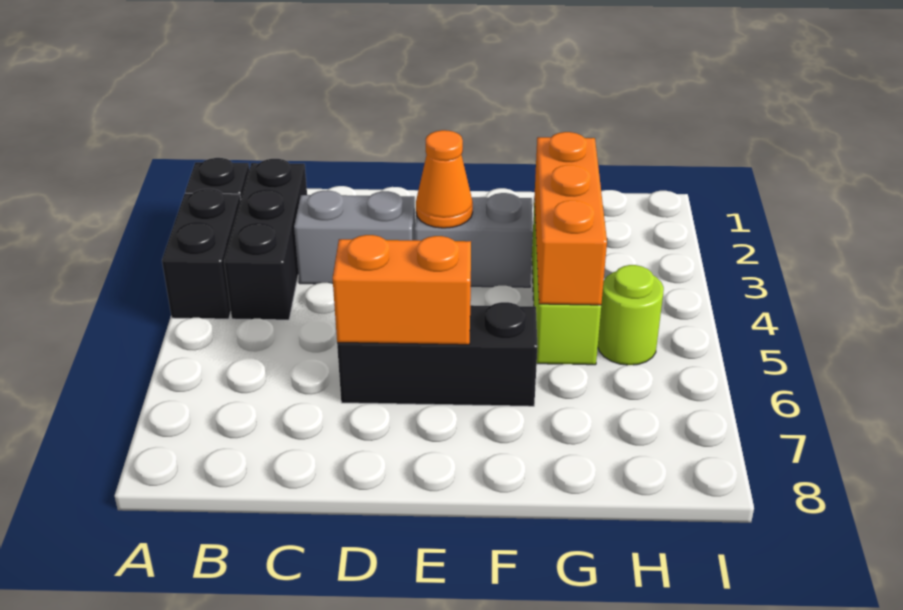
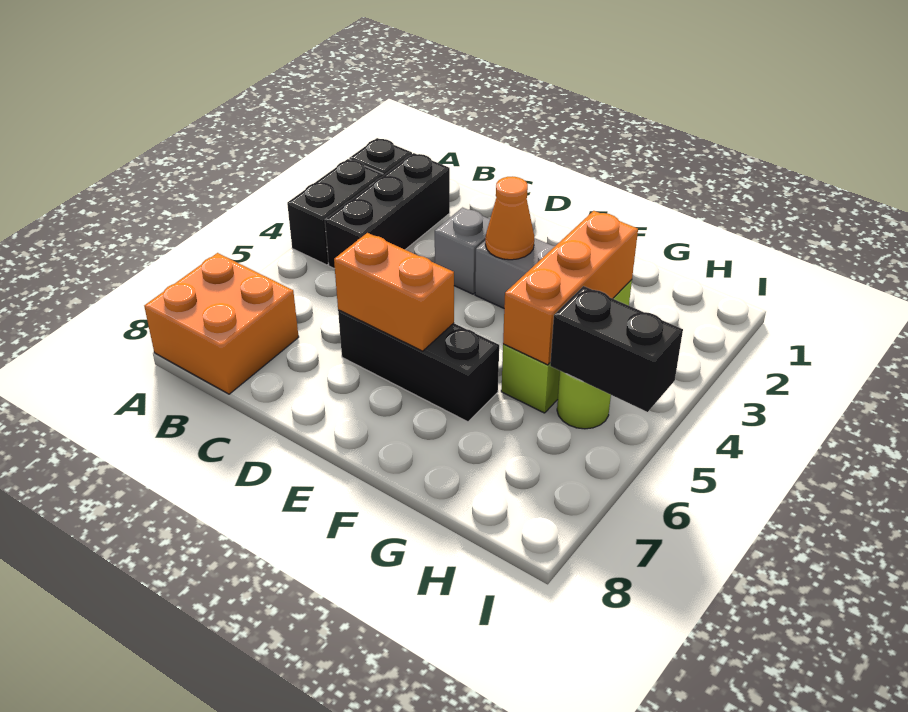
none -> orange brick A7:B8 level 1
grey brick C3:D3 level 1 -> grey brick D3 level 1
none -> black brick H5:I5 level 2

